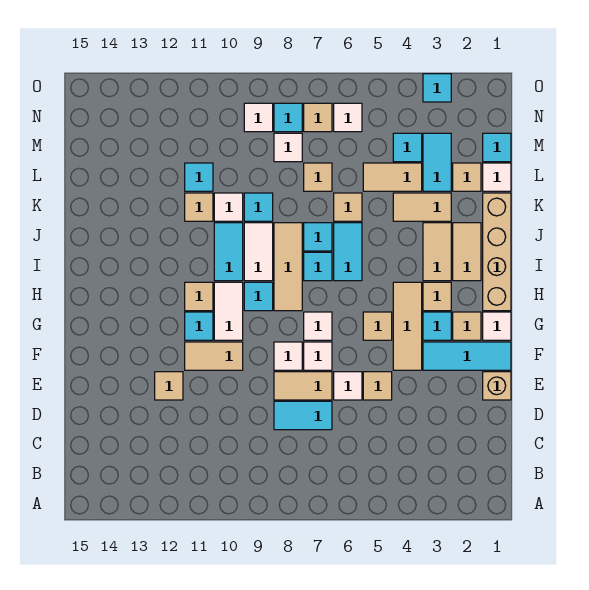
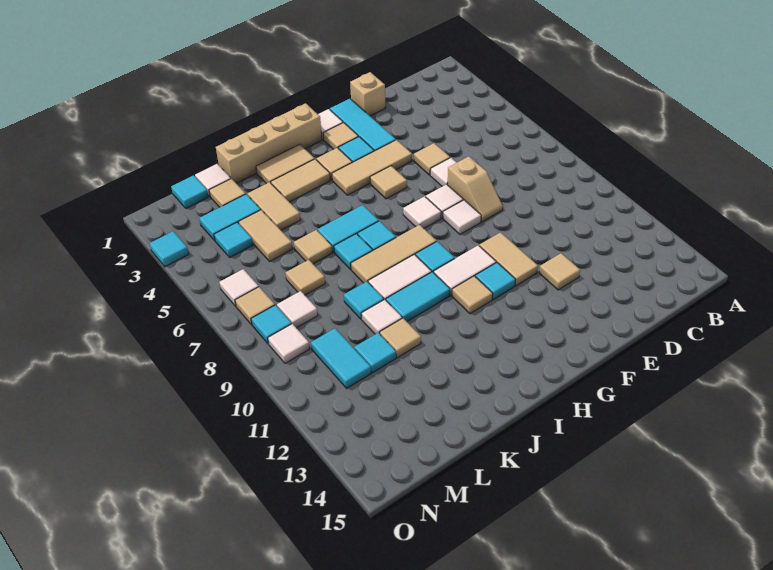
cyan tile D7:D8 level 1 -> cyan tile M10:M11 level 1
tan tile E7:E8 level 1 -> tan slope E7:E8 level 1 top 7

